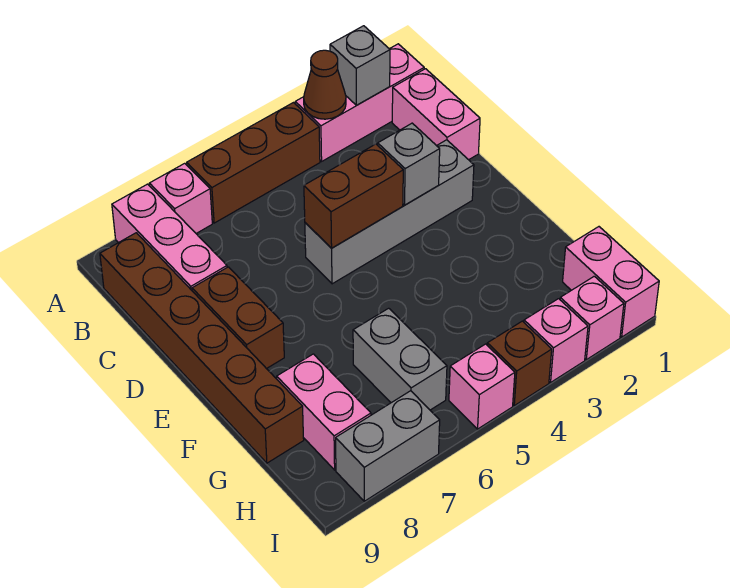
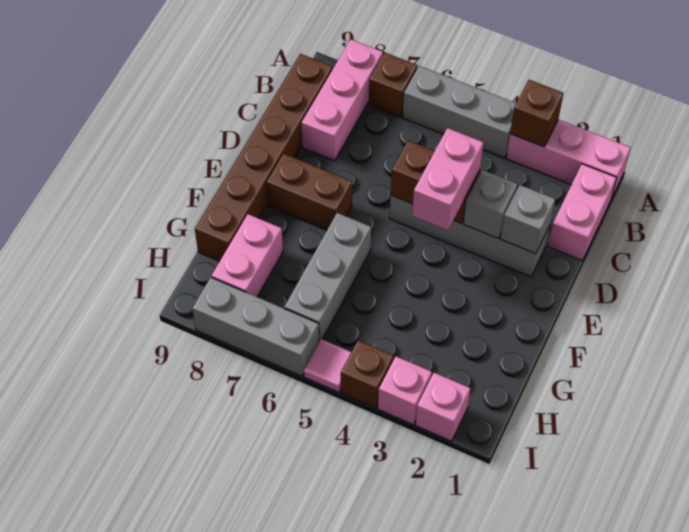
grey brick A2 level 2 -> grey brick D2 level 2
brown cone A3 level 2 -> brown brick A3 level 2
brown brick A4:A6 level 1 -> grey brick A4:A6 level 1
pink brick A7 level 1 -> brown brick A7 level 1
brown brick D8:E8 level 1 -> brown brick E7:E8 level 1
grey brick G6:H6 level 1 -> grey brick F6:H6 level 1
pink brick H1:I1 level 1 -> pink brick D4:E4 level 3
pink brick I5 level 1 -> pink tile I5 level 1
grey brick I7:I8 level 1 -> grey brick I6:I8 level 1

